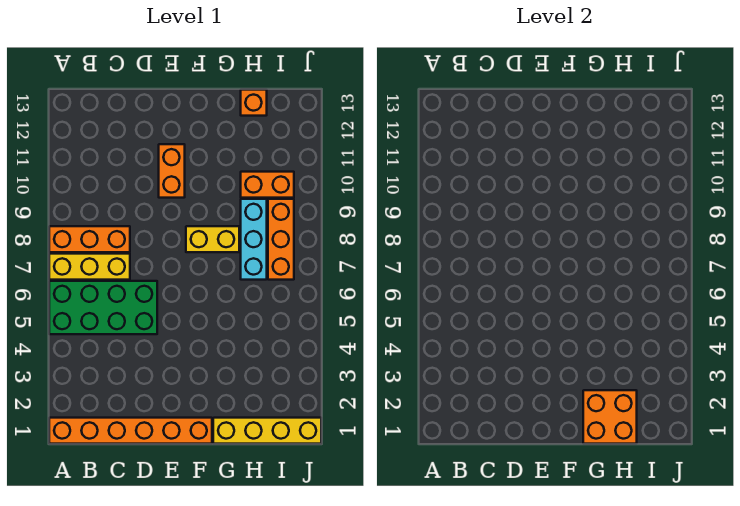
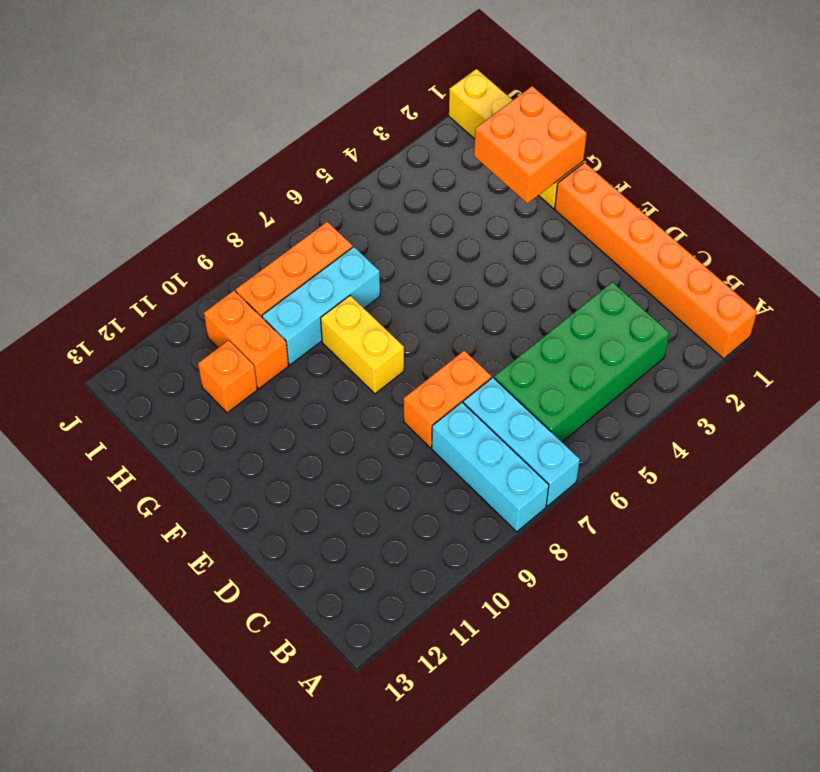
green brick A5:D6 level 1 -> green brick B3:C6 level 1
yellow brick A7:C7 level 1 -> cyan brick A7:C7 level 1
orange brick A8:C8 level 1 -> cyan brick A8:C8 level 1
orange brick E10:E11 level 1 -> orange brick D7:D8 level 1
orange brick H13 level 1 -> orange brick H11 level 1

